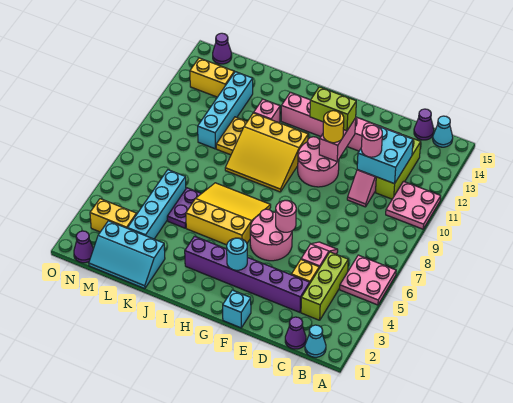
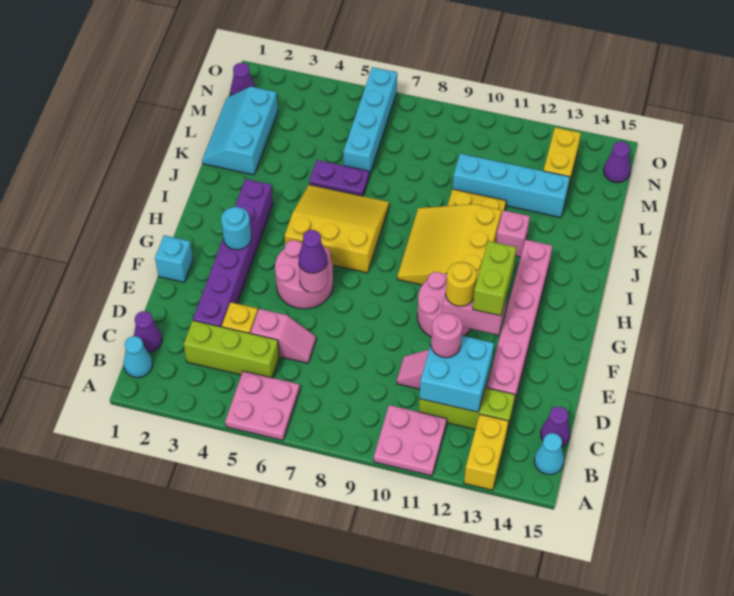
none -> purple cone F6 level 3
yellow slope H5:J7 level 1 top 5 -> yellow slope H5:J7 level 1 top H
cyan brick L3:L6 level 1 -> cyan brick L6:O6 level 1
yellow brick M3:N3 level 1 -> yellow brick A13:B13 level 1

